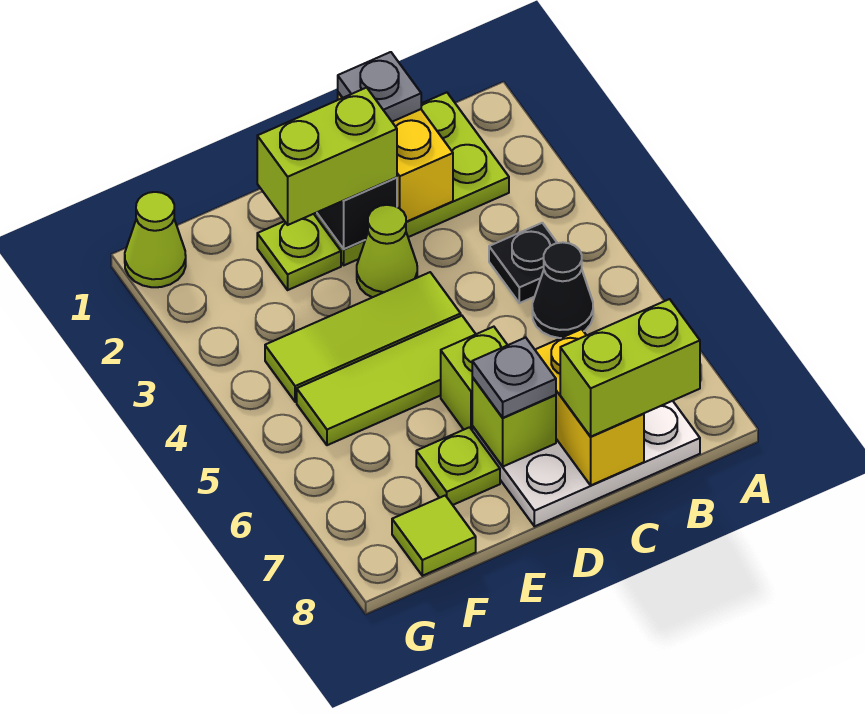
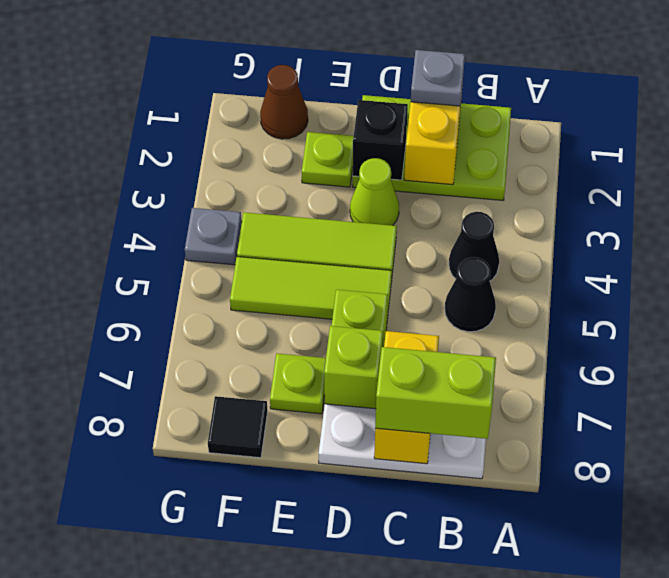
black plate B4 level 1 -> black cone B4 level 1
lime brick D2:E2 level 3 -> none
grey plate D7 level 3 -> grey plate G4 level 1
none -> brown cone F1 level 1
lime tile F8 level 1 -> black tile F8 level 1
lime cone G1 level 1 -> none

